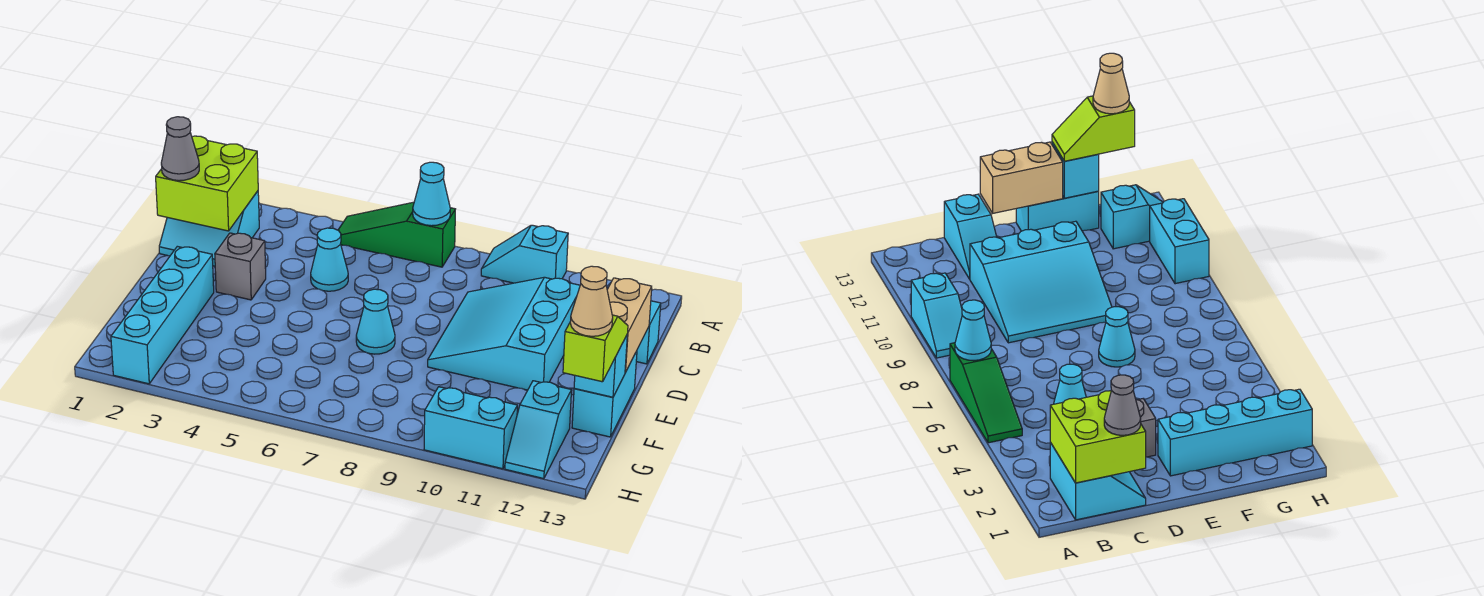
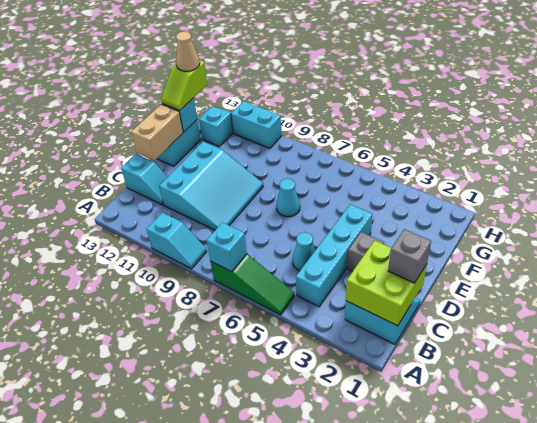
cyan cone A7 level 2 -> cyan brick A7 level 2
grey cone C1 level 3 -> grey brick C1 level 3
cyan brick E2:H2 level 1 -> cyan brick B4:E4 level 1

